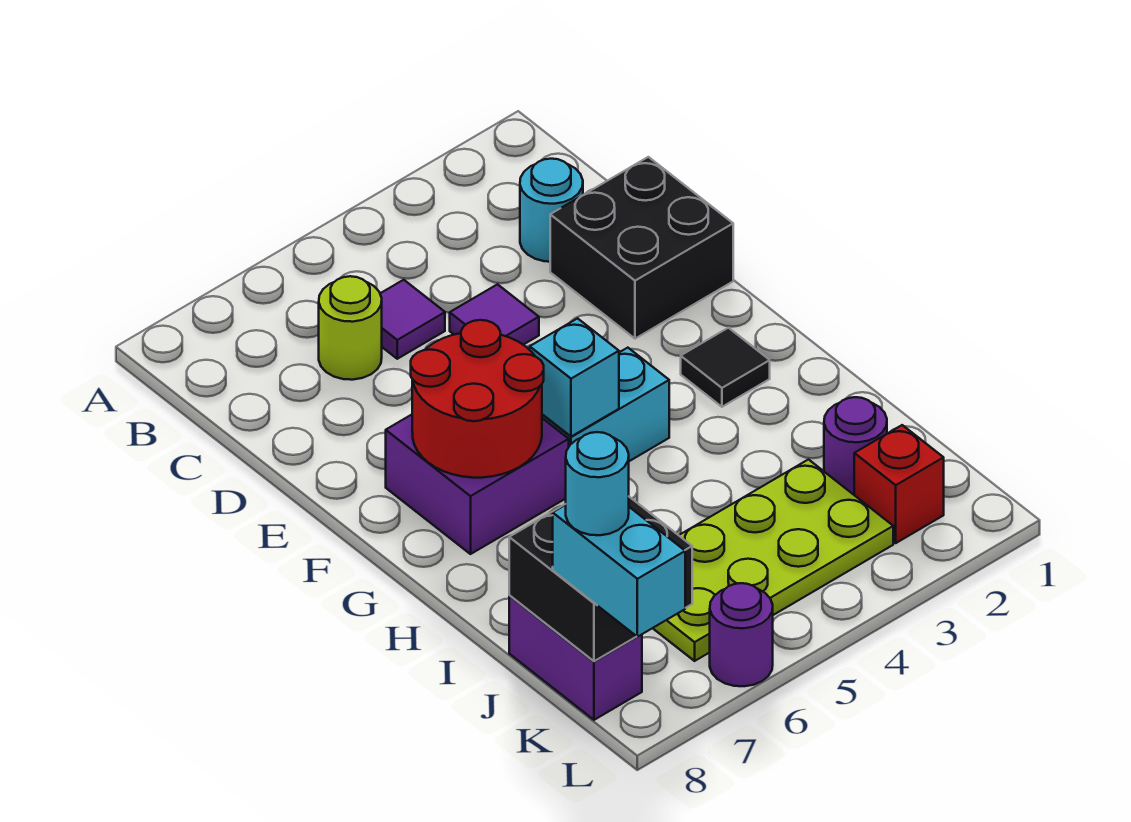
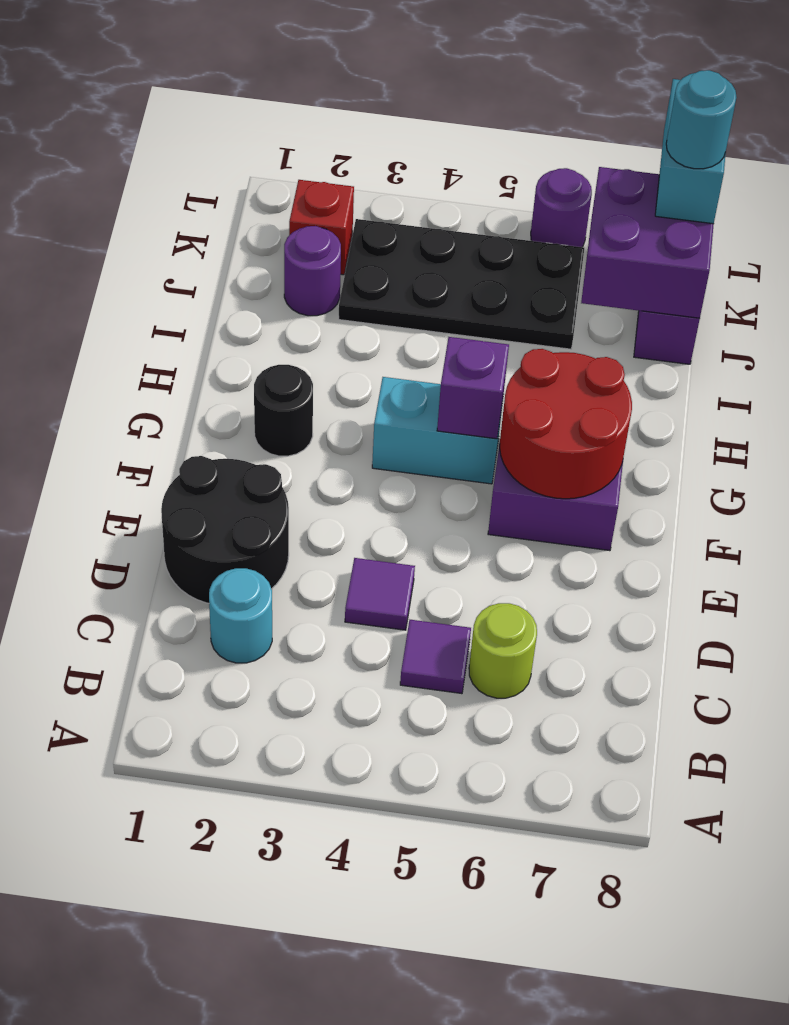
black brick D1:E2 level 1 -> black round brick D1:E2 level 1
black tile G2 level 1 -> black round brick G2 level 1
cyan brick G5 level 2 -> purple brick G5 level 2
lime plate J3:K6 level 1 -> black plate J3:K6 level 1
black brick J7:K8 level 2 -> purple brick J7:K8 level 2

